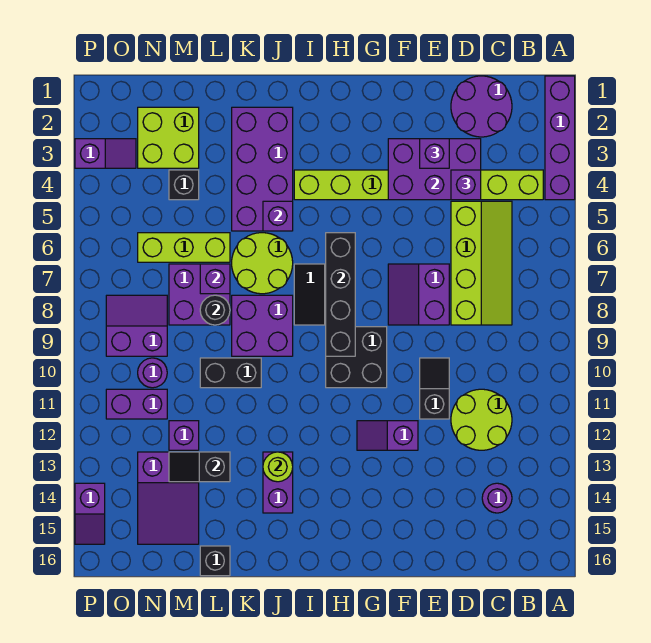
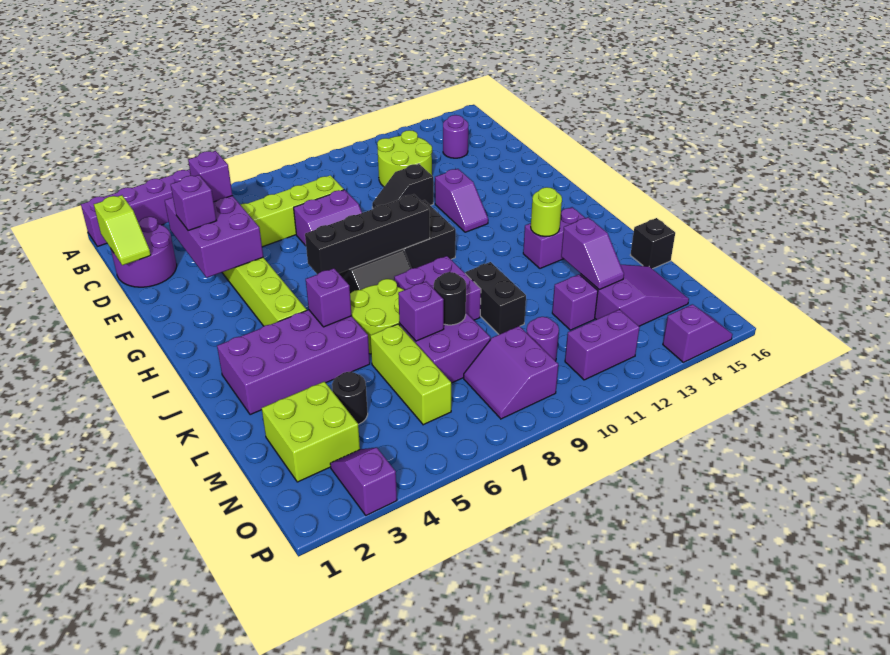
none -> lime slope C1:D1 level 2 top C
black slope L13:M13 level 2 top L -> purple slope L13:M13 level 2 top L
black brick M4 level 1 -> black round brick M4 level 1
purple brick N11:O11 level 1 -> purple brick O11:O12 level 1

